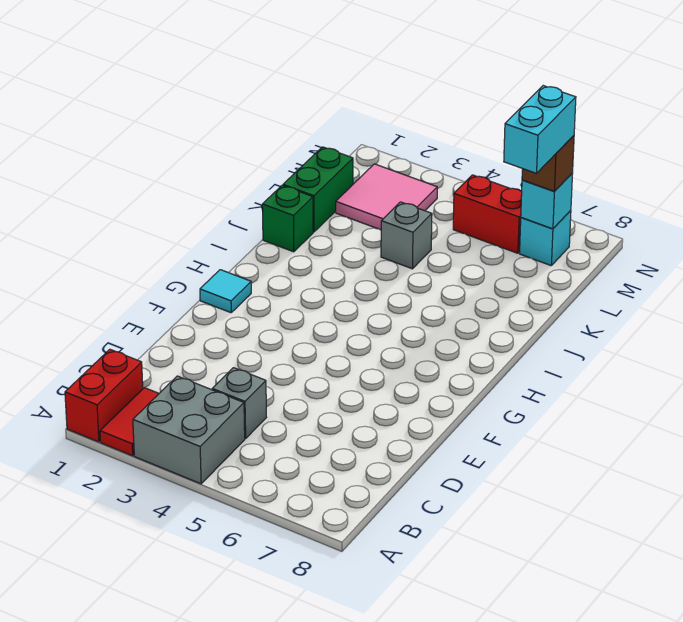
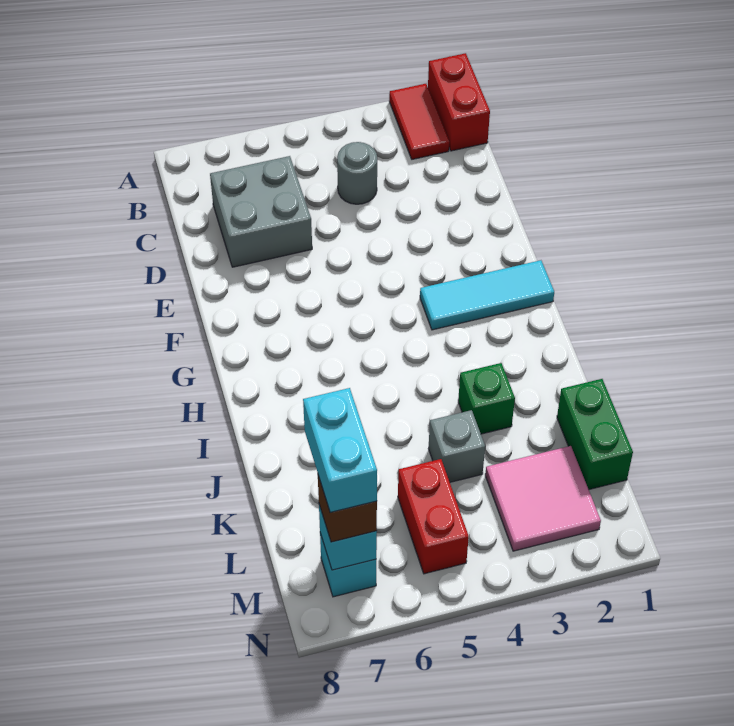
grey brick A3:B4 level 1 -> grey brick C6:D7 level 1
grey brick C4 level 1 -> grey round brick C4 level 1
cyan tile G1 level 1 -> cyan tile G1:G3 level 1
green brick J1 level 1 -> green brick J3 level 1
red brick M5:M6 level 1 -> red brick L5:M5 level 1

